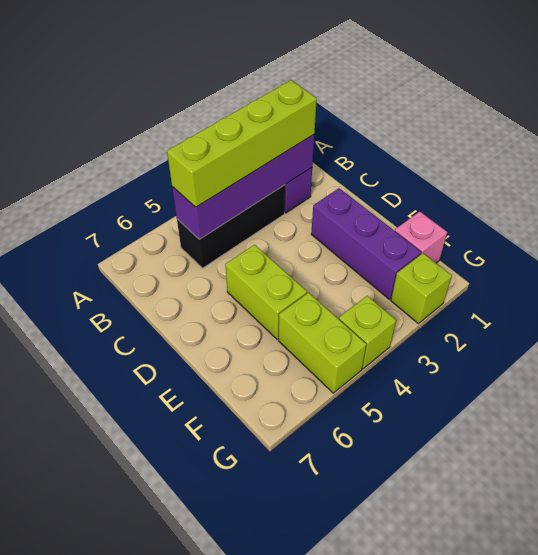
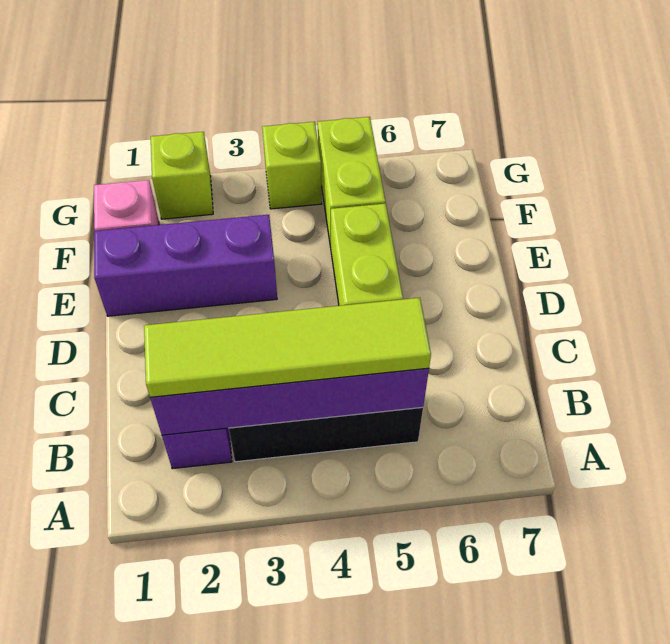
lime brick B2:B5 level 3 -> lime tile B2:B5 level 3
purple brick D2:F2 level 1 -> purple brick E1:E3 level 1

